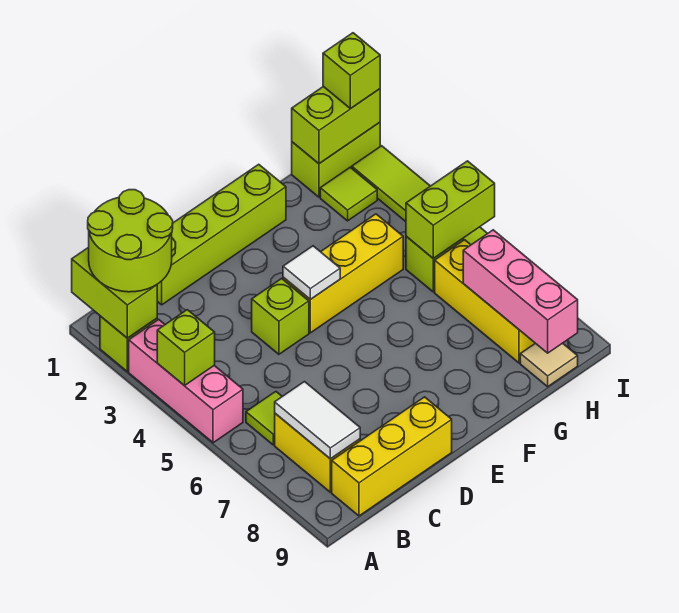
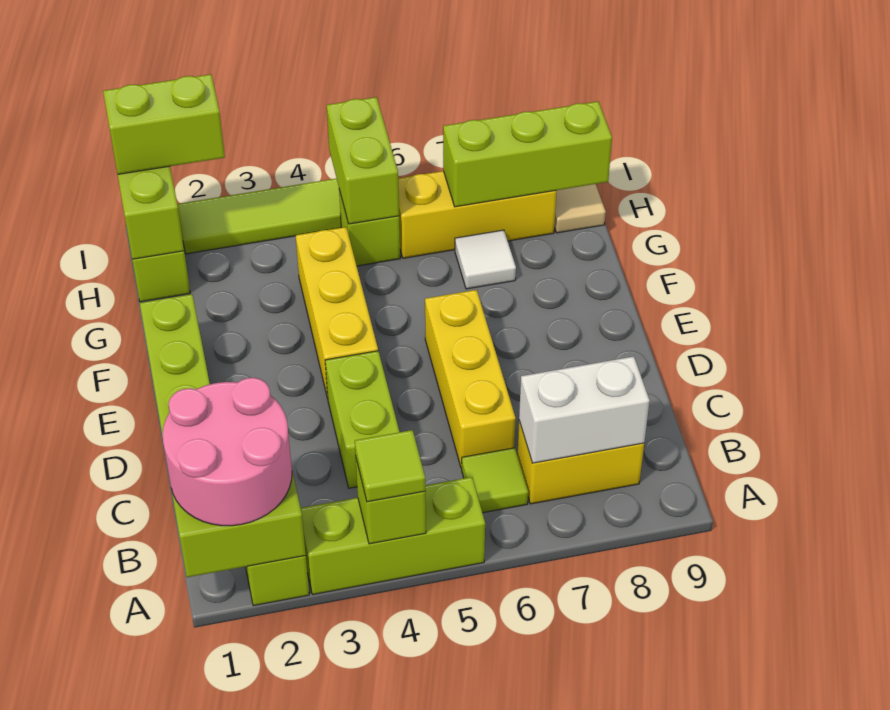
lime round brick A1:B2 level 3 -> pink round brick A1:B2 level 3
pink brick A3:A5 level 1 -> lime brick A3:A5 level 1
white tile B7:B8 level 2 -> white brick B7:B8 level 2
yellow brick B9:D9 level 1 -> yellow brick C6:E6 level 1
lime brick D4 level 1 -> lime brick C4:D4 level 1
white tile E4 level 2 -> white tile G7 level 1
lime tile H2 level 1 -> lime tile A4 level 3
pink brick H7:H9 level 2 -> lime brick H7:H9 level 2
lime brick I1 level 3 -> lime brick I1:I2 level 3

